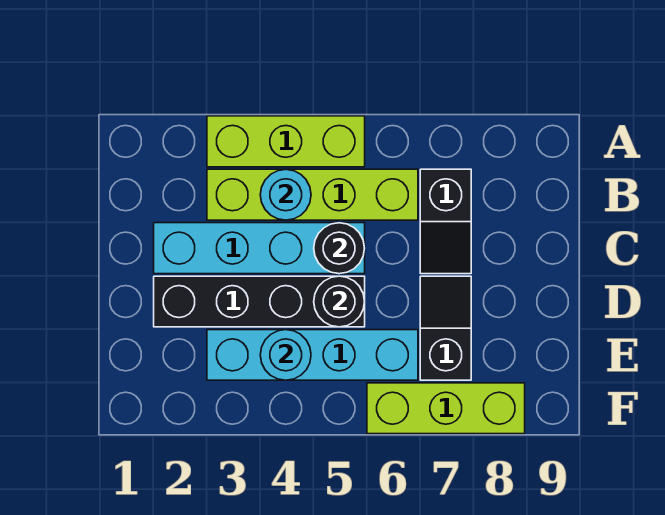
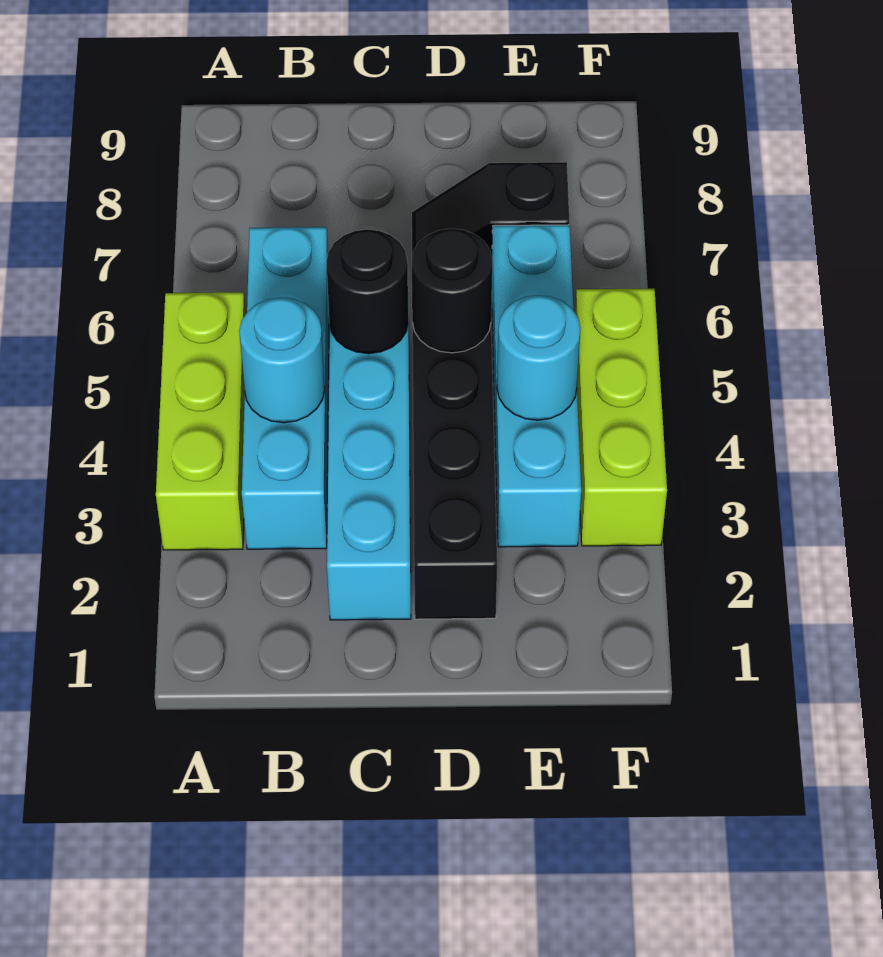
lime brick B3:B6 level 1 -> cyan brick B3:B6 level 1
black slope B7:C7 level 1 top B -> none
lime brick F6:F8 level 1 -> lime brick F3:F5 level 1

